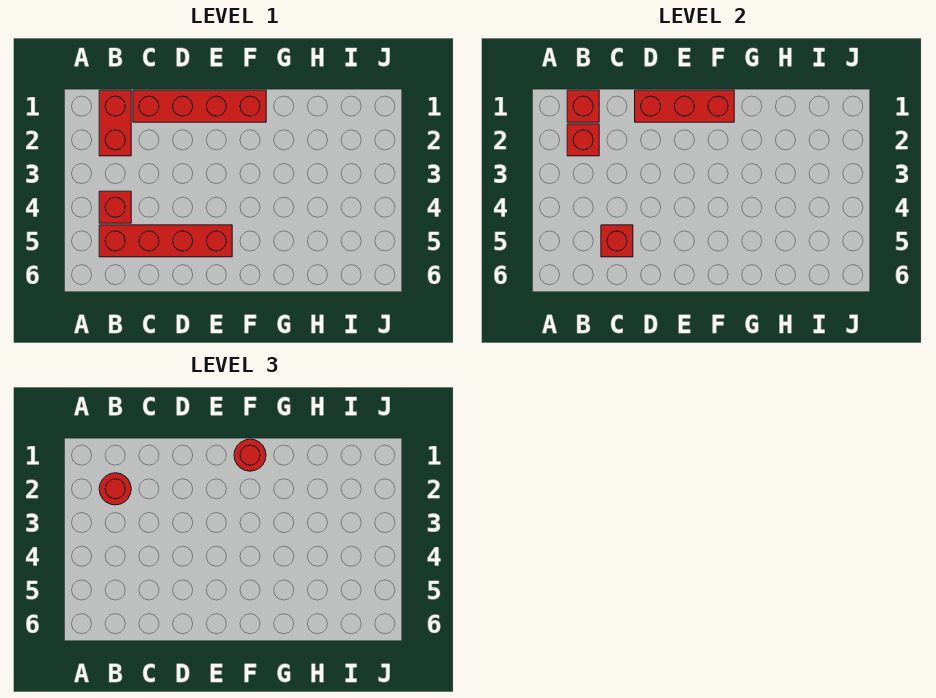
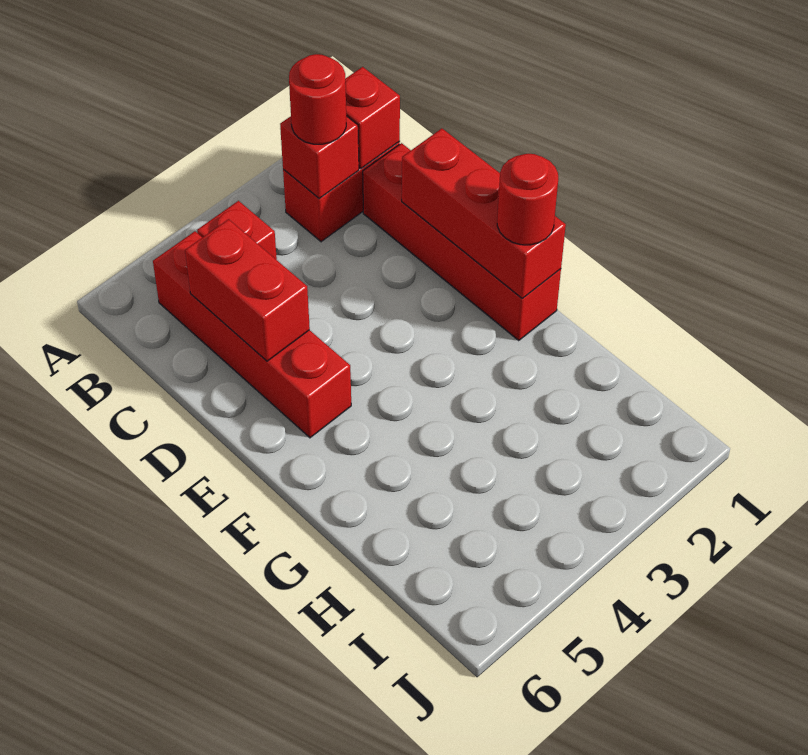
red brick C5 level 2 -> red brick C5:D5 level 2

